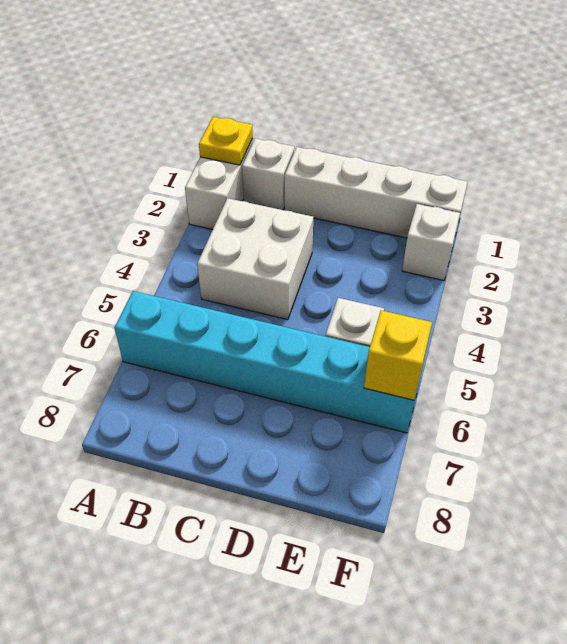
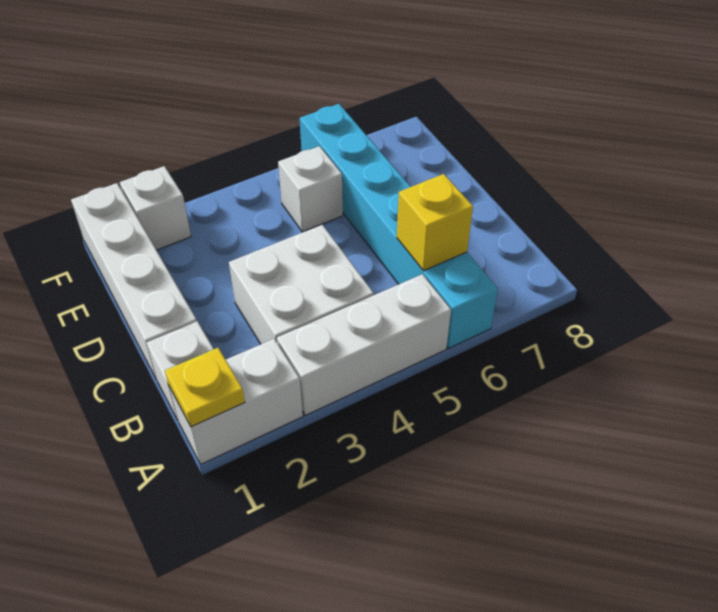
none -> white brick A3:A5 level 1
yellow brick F6 level 2 -> yellow brick B6 level 2

